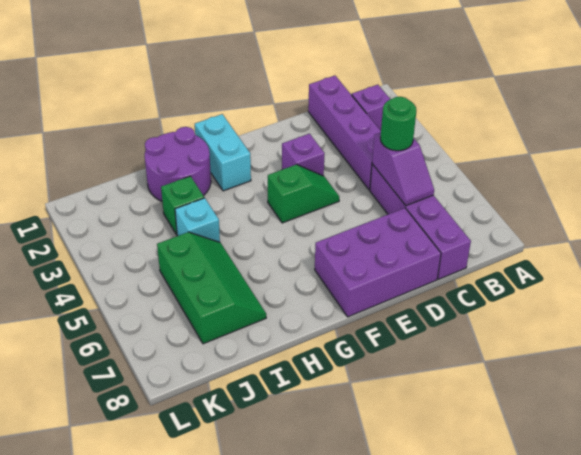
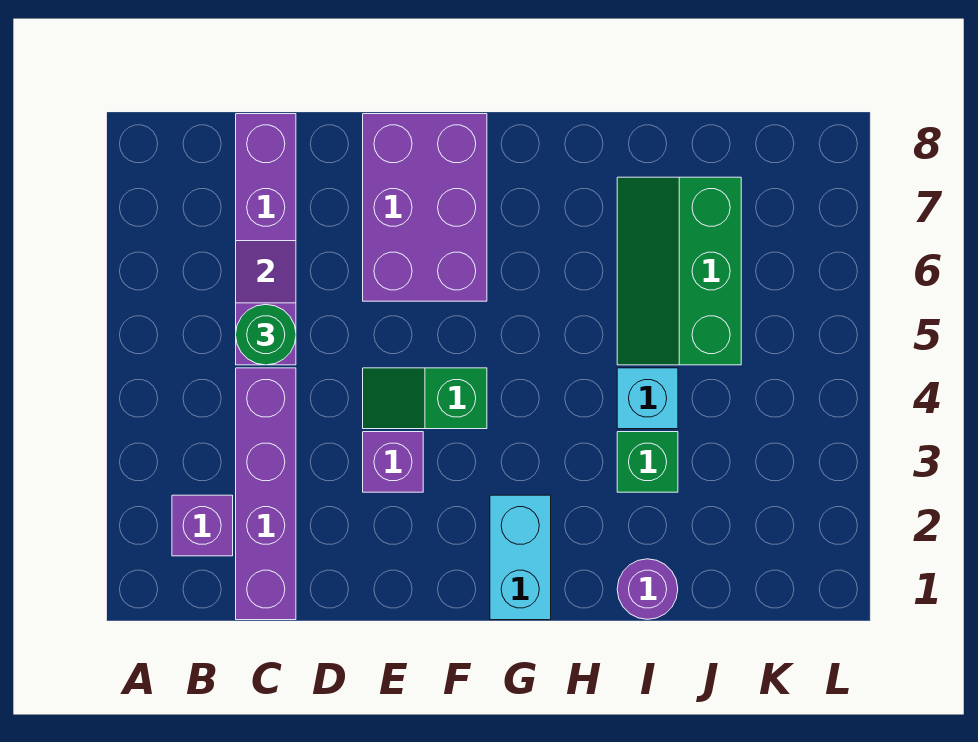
purple brick D7:F8 level 1 -> purple brick E6:F8 level 1
purple round brick H1:I2 level 1 -> purple round brick I1 level 1

